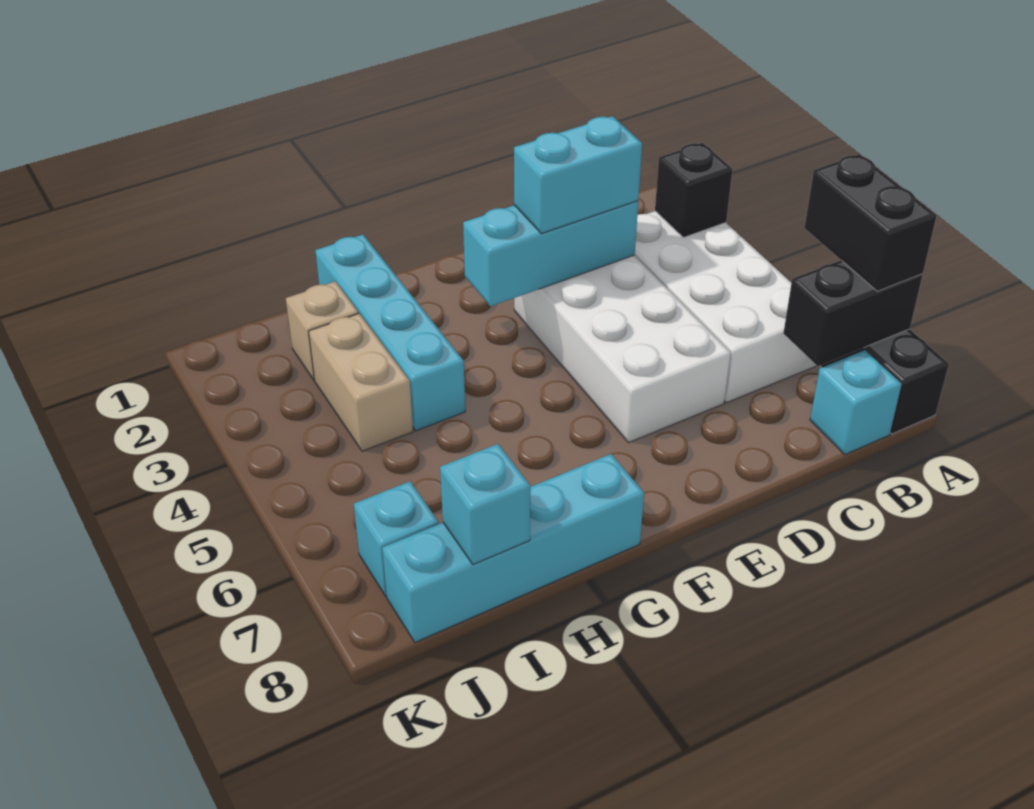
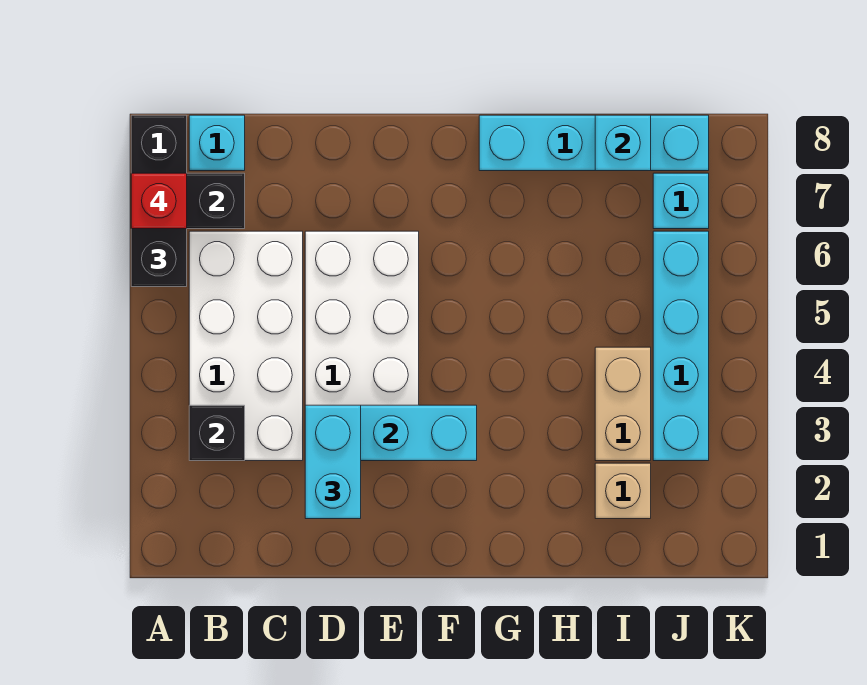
none -> red brick A7 level 4
cyan brick D3:E3 level 3 -> cyan brick D2:D3 level 3
cyan brick H1:H4 level 1 -> cyan brick J3:J6 level 1

